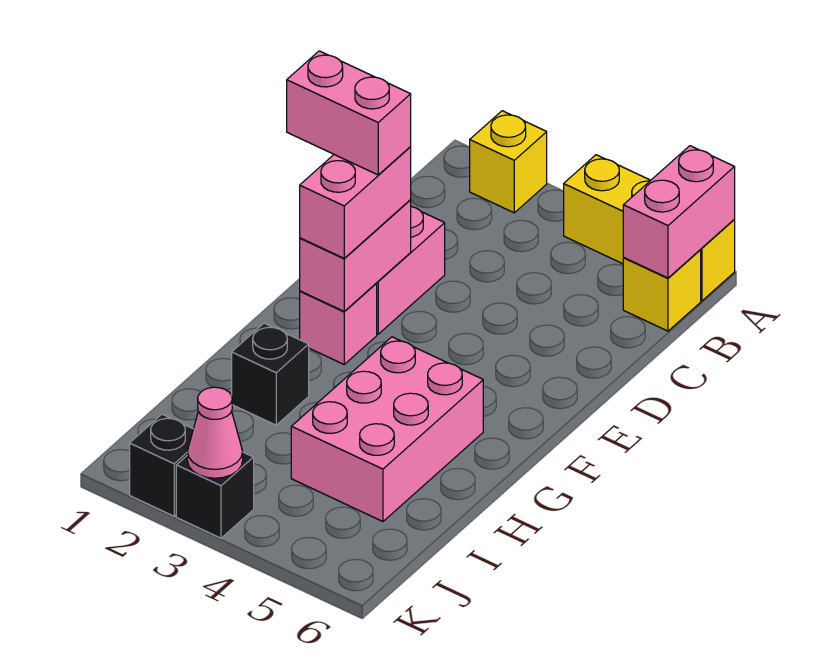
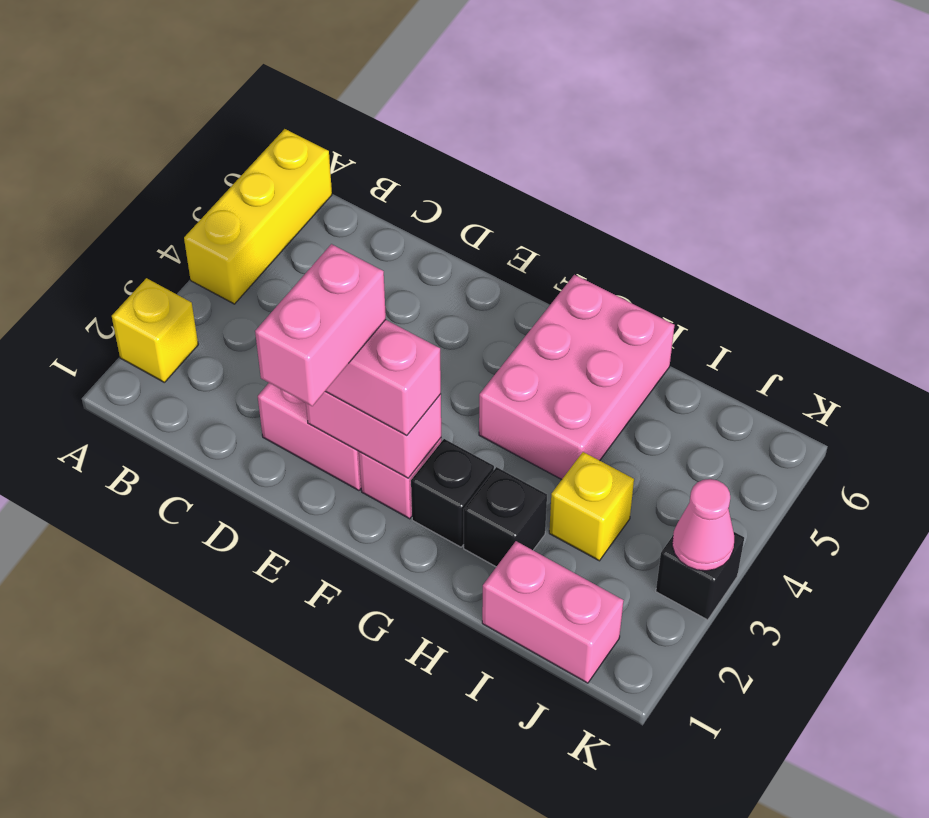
pink brick A6:B6 level 2 -> pink brick I1:J1 level 1
yellow brick B6 level 1 -> yellow brick I3 level 1
pink brick G4:I5 level 1 -> pink brick G4:H6 level 1
black brick K2 level 1 -> black brick G2 level 1

